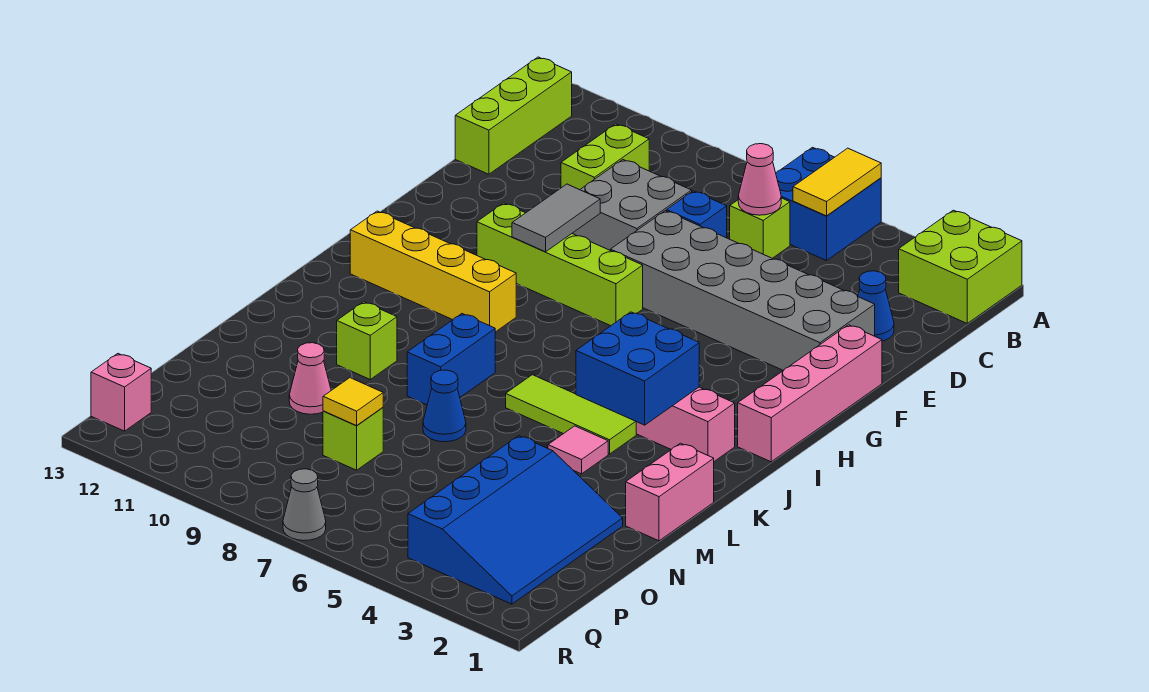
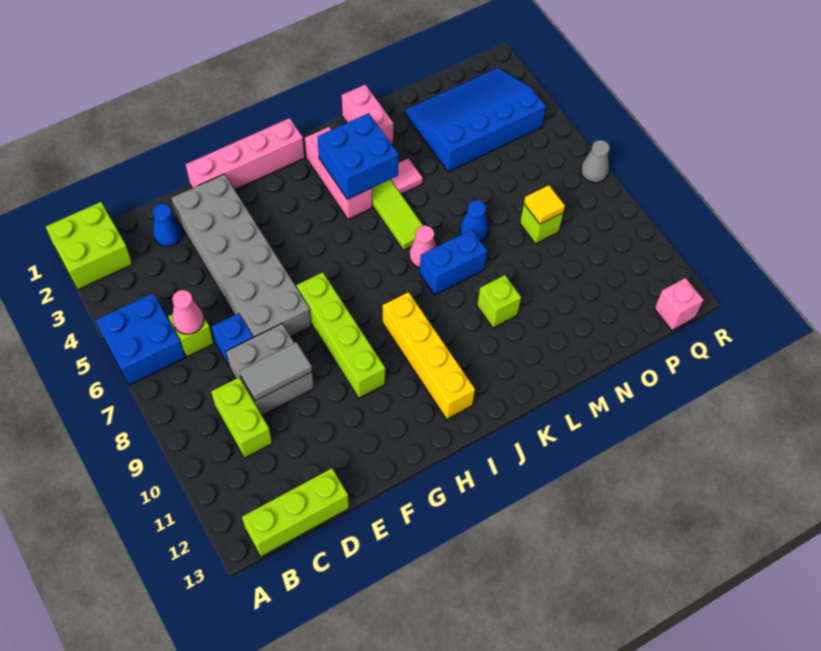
yellow tile A5:B5 level 2 -> none
lime brick C10:D10 level 1 -> lime brick C9:C10 level 1
grey tile F9:G9 level 2 -> grey tile D9:E9 level 2
pink brick L1:M1 level 1 -> pink brick L1:L2 level 1
pink cone N10 level 1 -> pink cone K7 level 1

